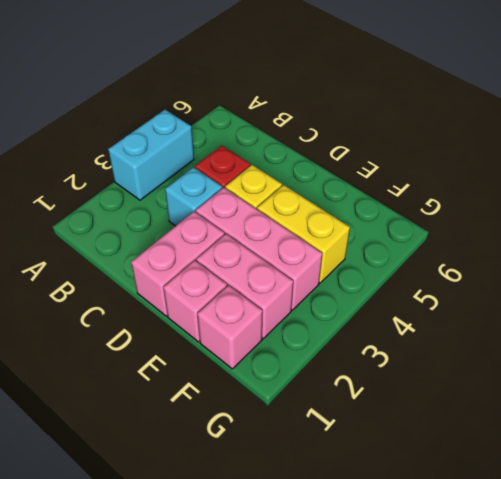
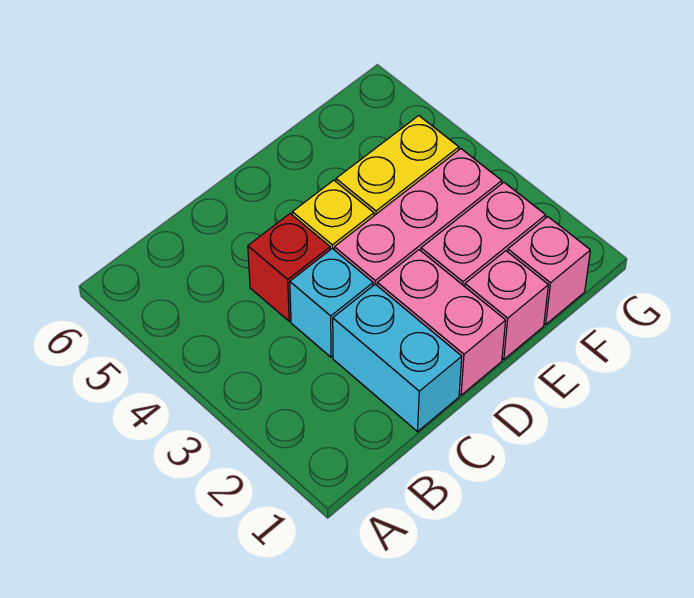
cyan brick A3:A4 level 1 -> cyan brick C1:C2 level 1

